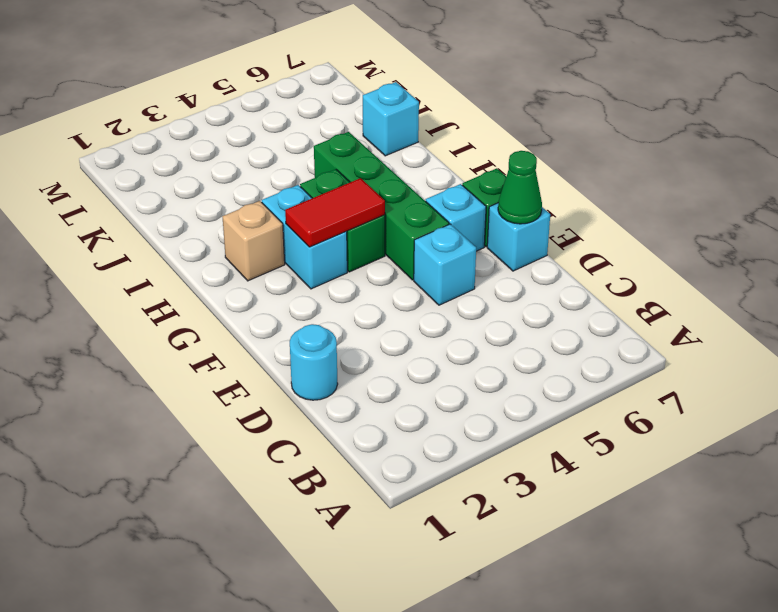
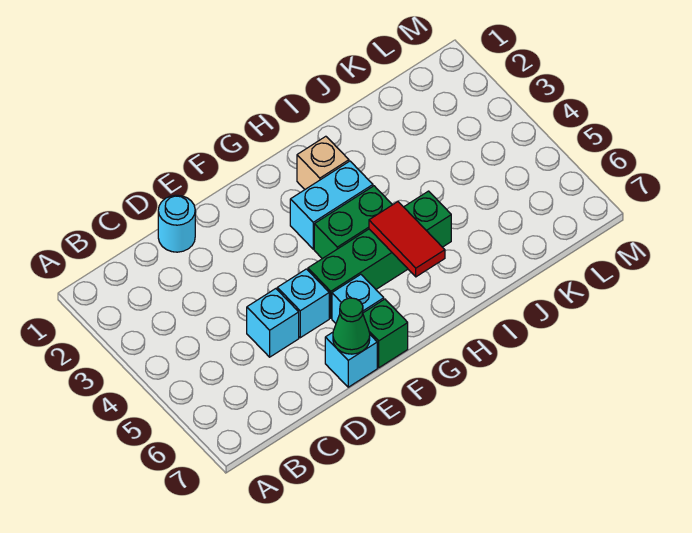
red tile G3:G4 level 2 -> red tile H5:H6 level 2
cyan brick J7 level 1 -> cyan brick D5 level 1

